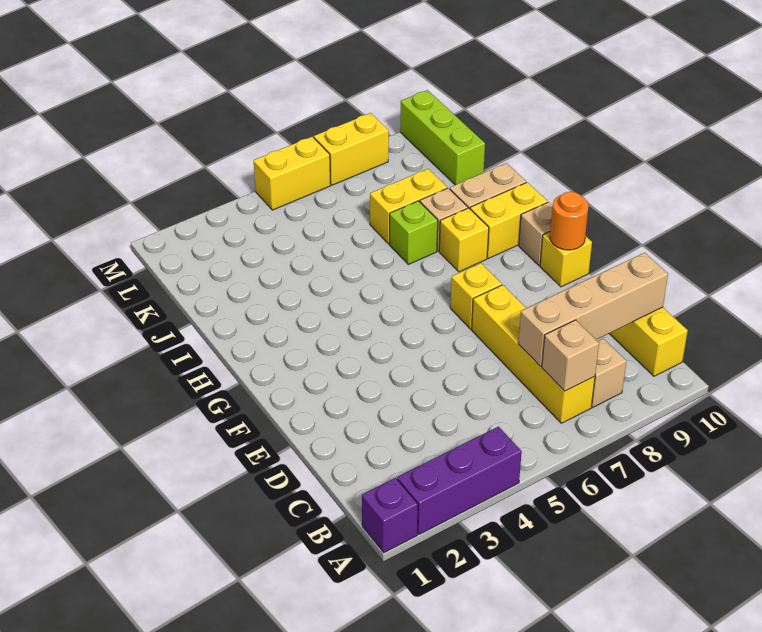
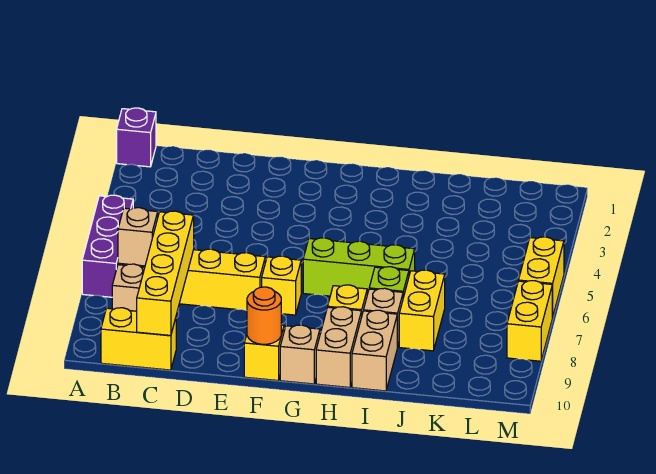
purple brick A2:A4 level 1 -> purple brick A5:A7 level 1
tan brick C7:C10 level 2 -> yellow brick C7:C10 level 2
yellow brick H9:H10 level 1 -> tan brick H9:H10 level 1
lime brick K10:M10 level 1 -> lime brick G6:I6 level 1

